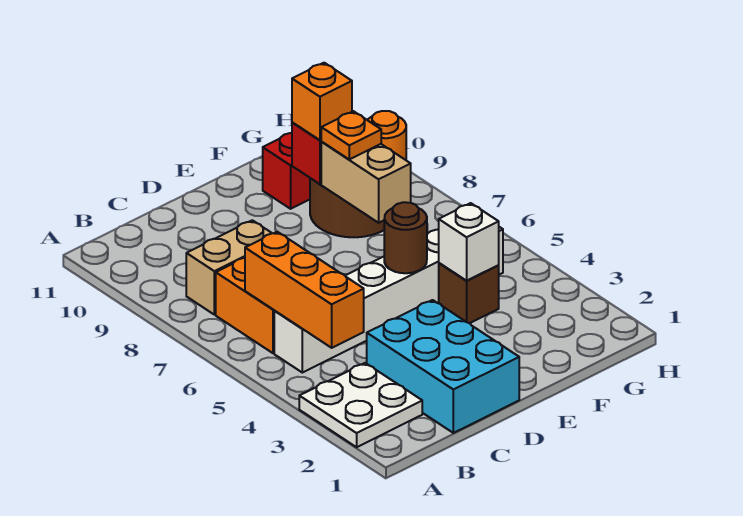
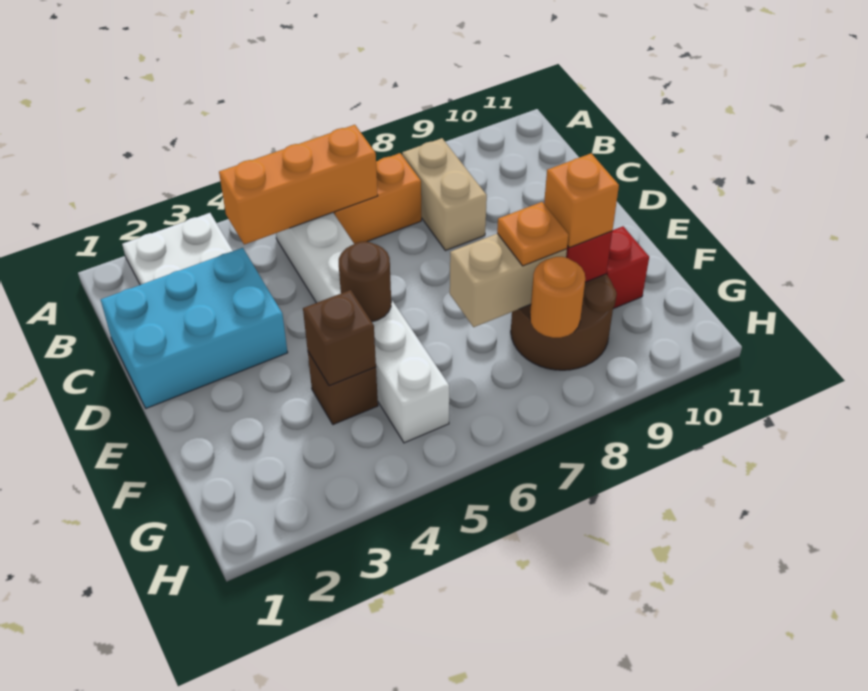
white brick F4 level 2 -> brown brick F4 level 2

